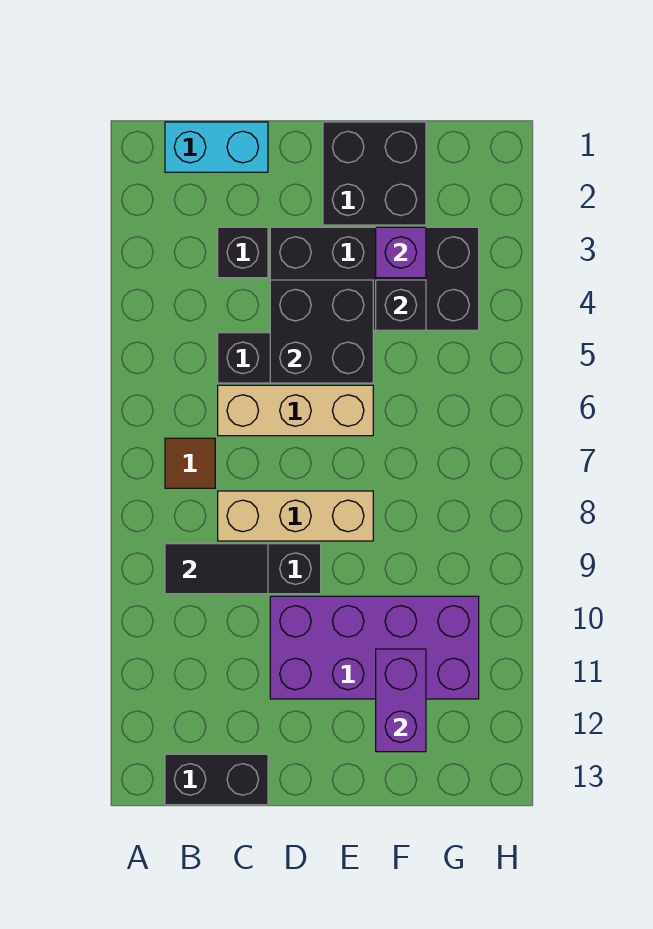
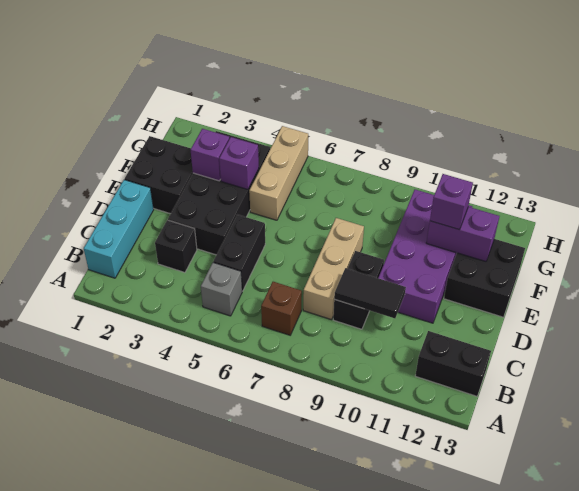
cyan brick B1:C1 level 1 -> cyan brick B1:D1 level 1
none -> grey brick B5 level 1
brown tile B7 level 1 -> brown brick B7 level 1
black tile B9:C9 level 2 -> black tile C9:C10 level 2
black brick B13:C13 level 1 -> black brick B12:B13 level 1
tan brick C6:E6 level 1 -> tan brick F5:H5 level 1
black brick D4:E5 level 2 -> black brick E12:F13 level 1
black brick F4 level 2 -> purple brick F4 level 2
none -> purple brick F11 level 3

